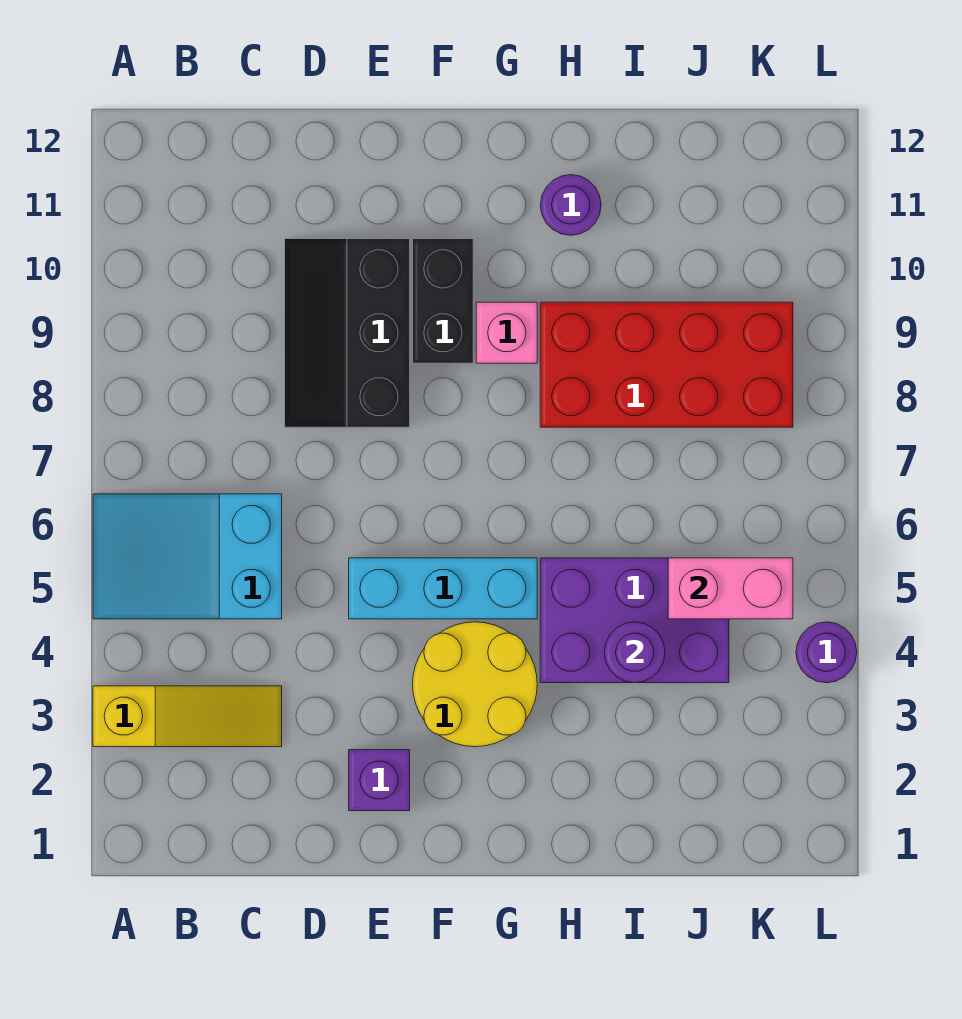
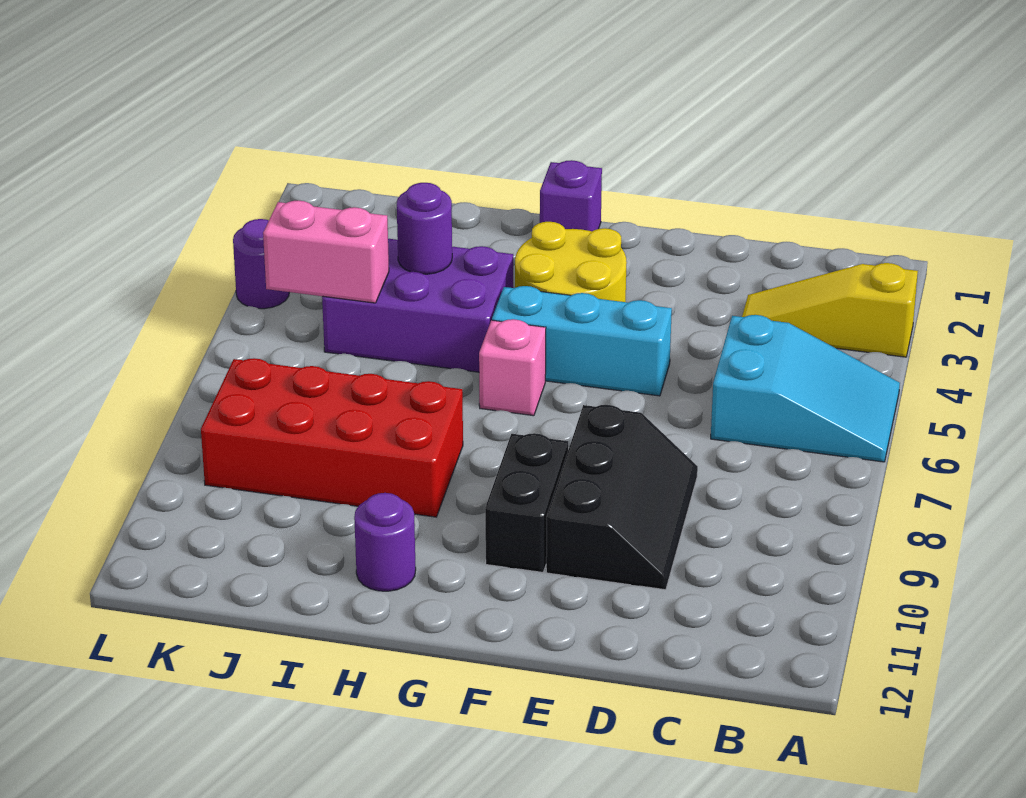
purple brick E2 level 1 -> purple brick G1 level 1
pink brick G9 level 1 -> pink brick G6 level 1

